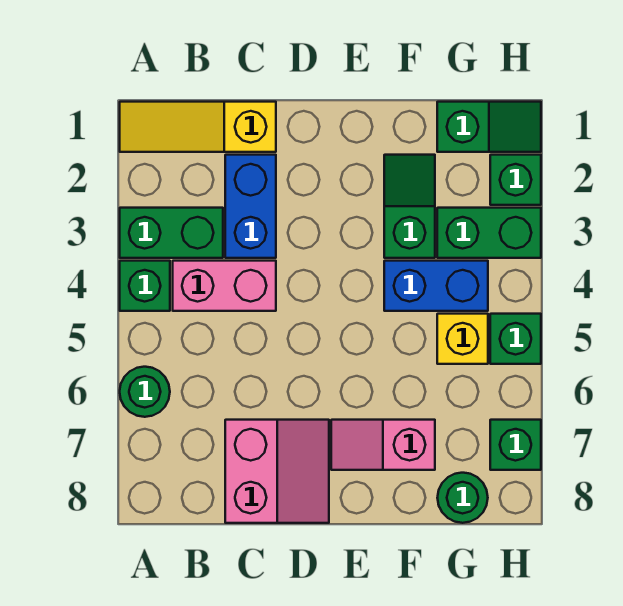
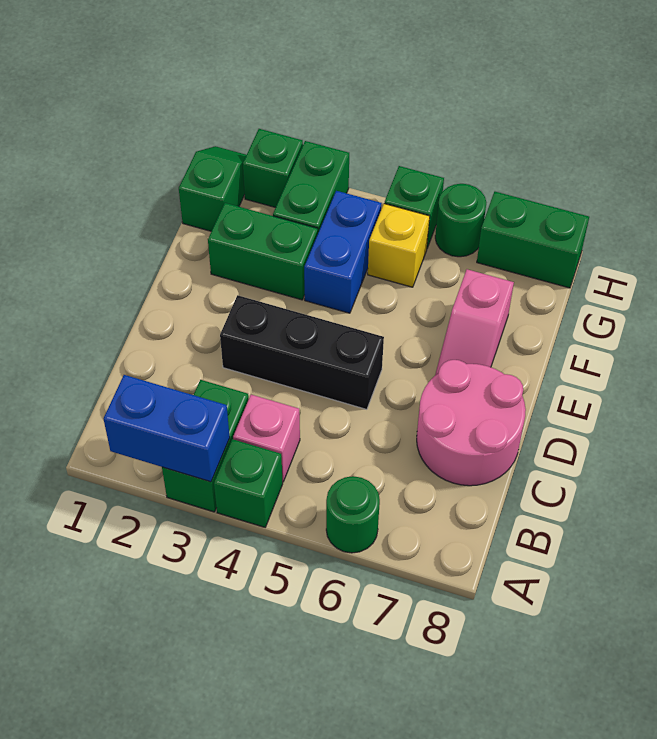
yellow slope A1:C1 level 1 top C -> none
pink brick B4:C4 level 1 -> pink brick B4 level 1
blue brick C2:C3 level 1 -> blue brick A2:A3 level 2
pink slope C7:D8 level 1 top C -> pink round brick C7:D8 level 1
none -> black brick D3:D5 level 1
green slope F2:F3 level 1 top 3 -> green brick F2:F3 level 1
green round brick G8 level 1 -> green round brick H6 level 1
green brick H7 level 1 -> green brick H7:H8 level 1

